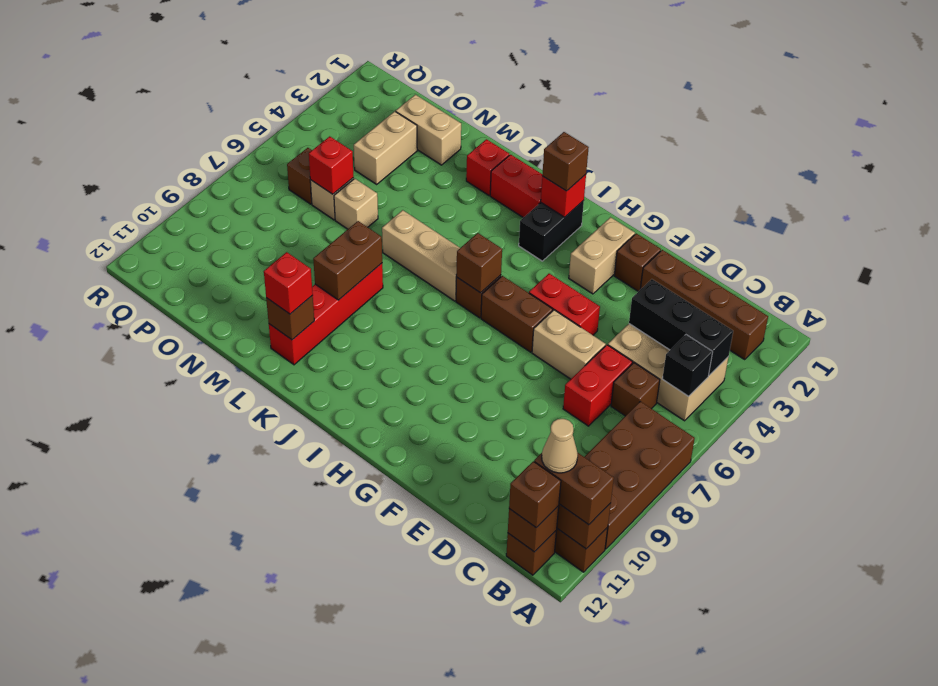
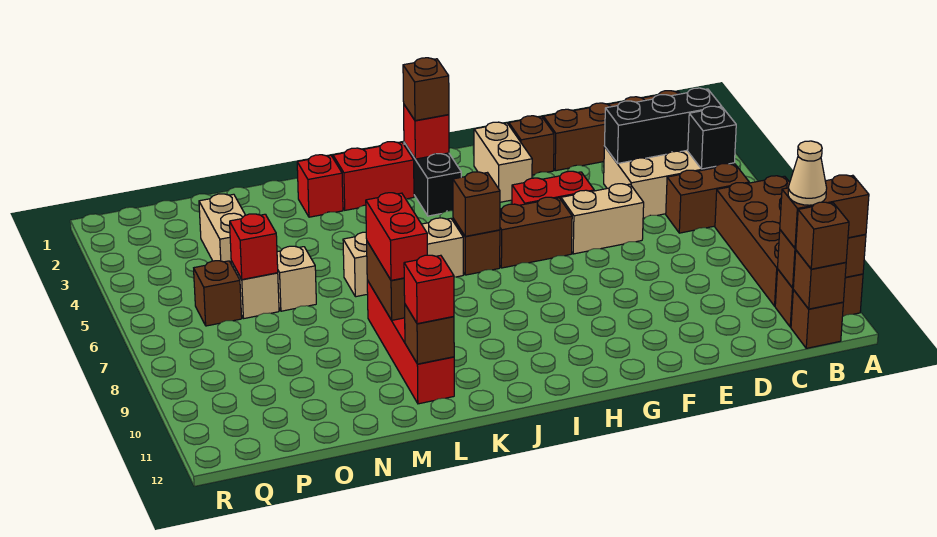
brown brick C6 level 1 -> brown brick B6:C6 level 1
red brick D6:D7 level 1 -> red brick L8:L9 level 3
tan brick N2:O2 level 1 -> none

